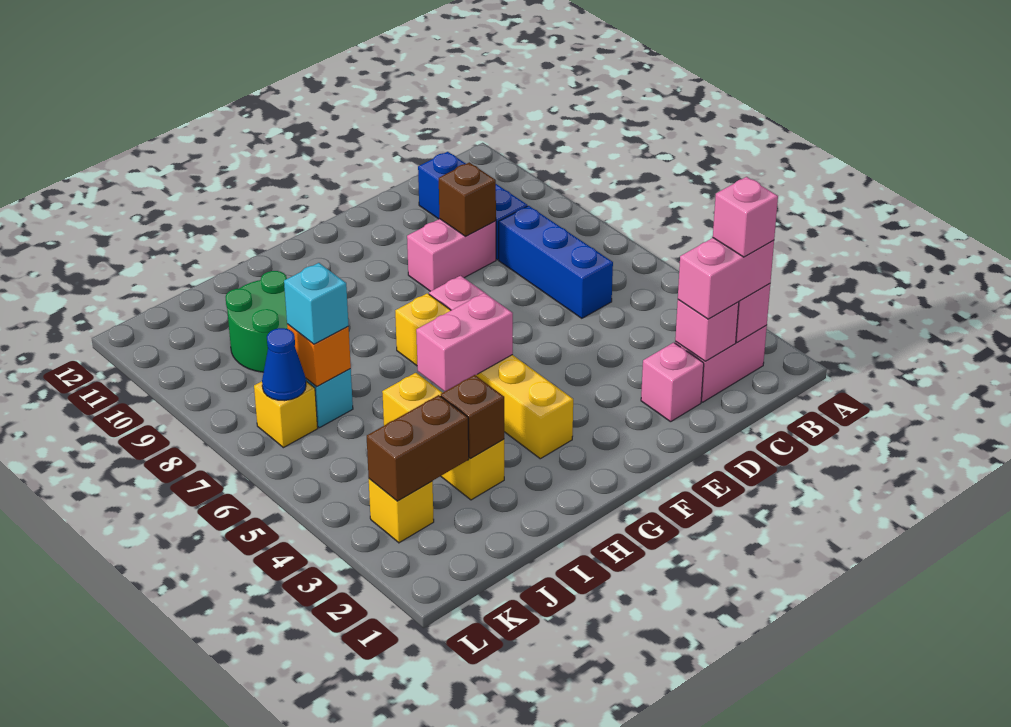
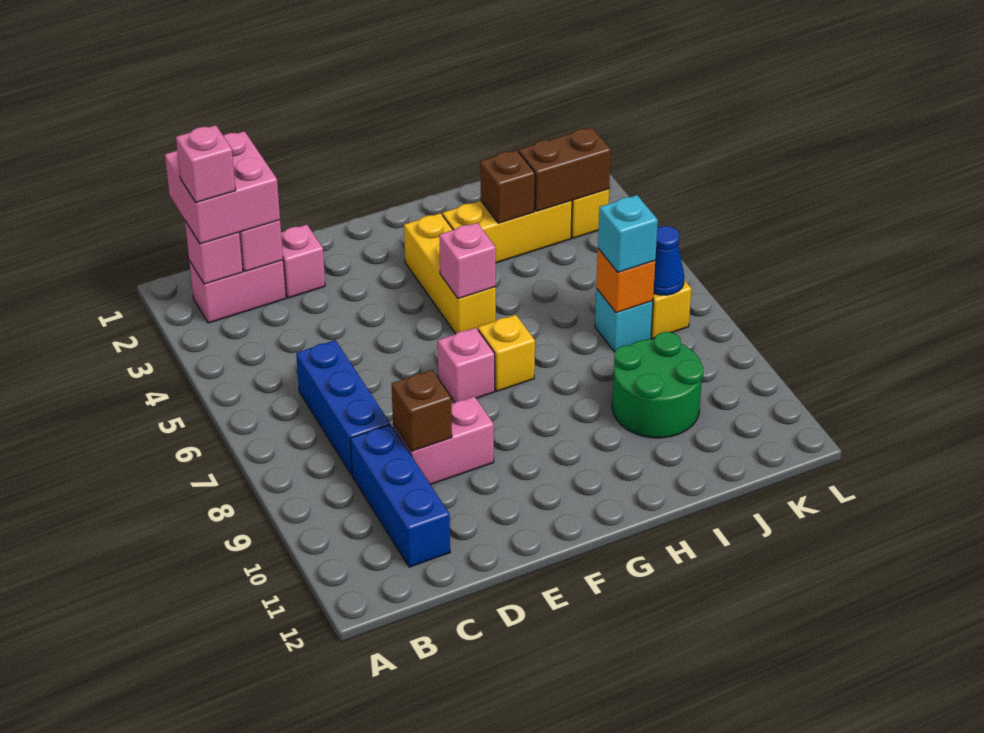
pink brick B2:C2 level 3 -> pink brick B1:C2 level 3
pink brick G5:H5 level 2 -> pink brick G5 level 2
yellow brick I3:I5 level 1 -> yellow brick H3:J3 level 1

